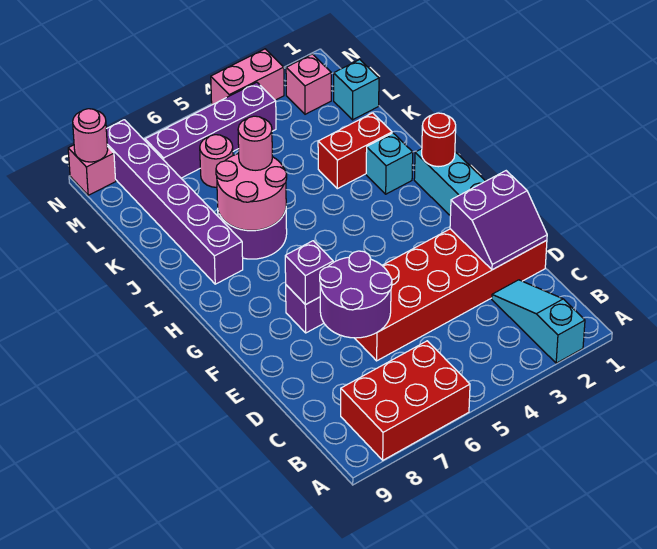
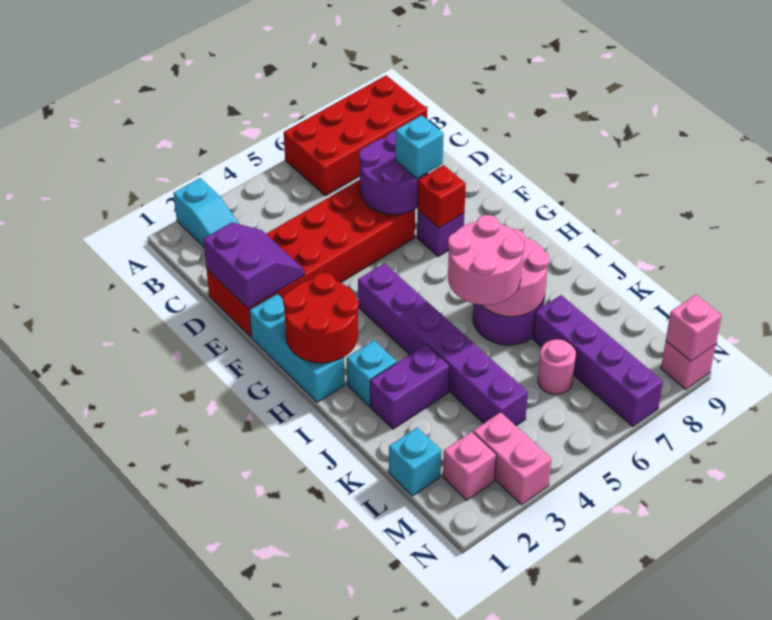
red brick A6:B8 level 1 -> red brick A6:B9 level 1
purple slope D1:E2 level 2 top E -> purple slope D1:E2 level 2 top 1
none -> cyan brick E7 level 3
purple brick F7 level 2 -> red brick F7 level 2
red round brick H1 level 2 -> red round brick G1:H2 level 2
purple brick I8:N8 level 1 -> purple brick G4:L4 level 1
red brick J2:J3 level 1 -> purple brick J2:J3 level 1
pink round brick J6 level 3 -> pink round brick I5:J6 level 3
purple brick M4:M7 level 1 -> purple brick K7:N7 level 1
pink brick N3:N4 level 1 -> pink brick M3:N3 level 1
pink round brick N9 level 2 -> pink brick N9 level 2

